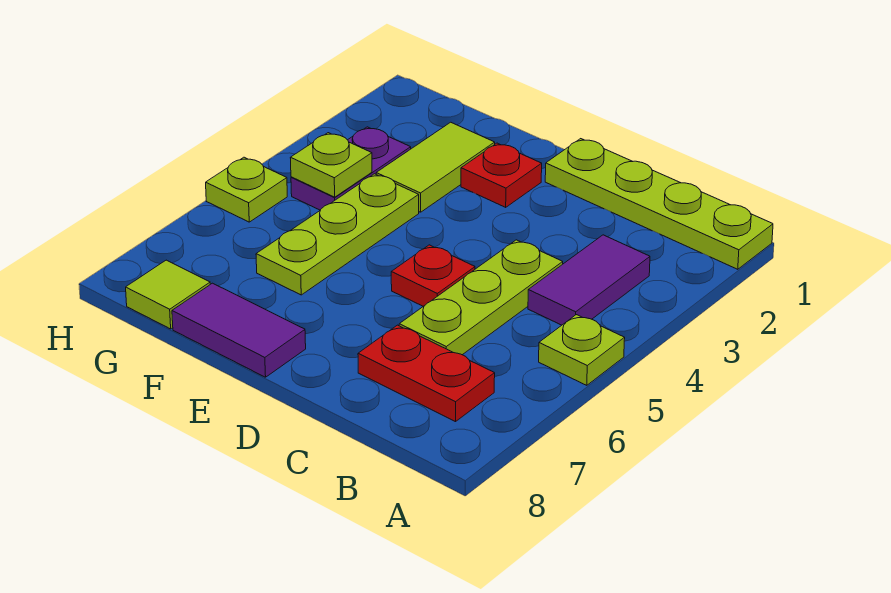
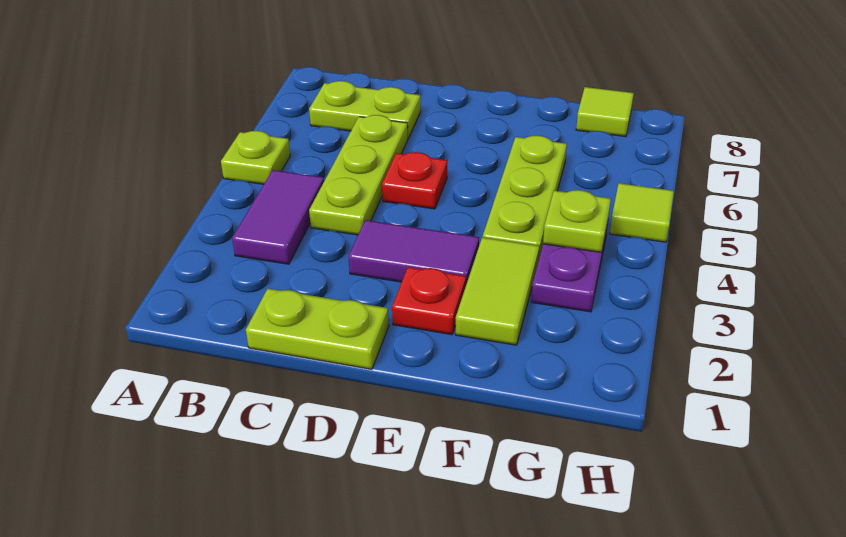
lime plate A1:D1 level 1 -> lime plate C1:D1 level 1
red plate B7:C7 level 1 -> lime plate B7:C7 level 1
purple tile E8:F8 level 1 -> purple tile D3:E3 level 1
lime plate H5 level 1 -> lime tile H5 level 1

